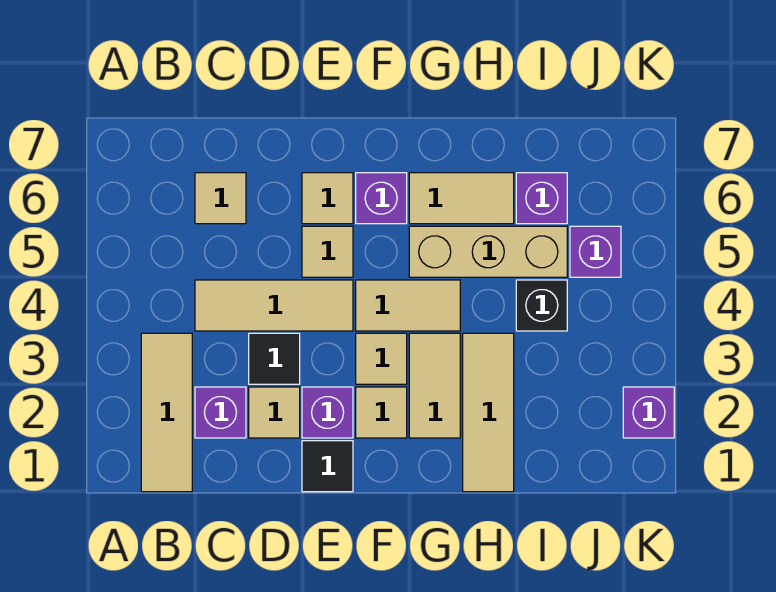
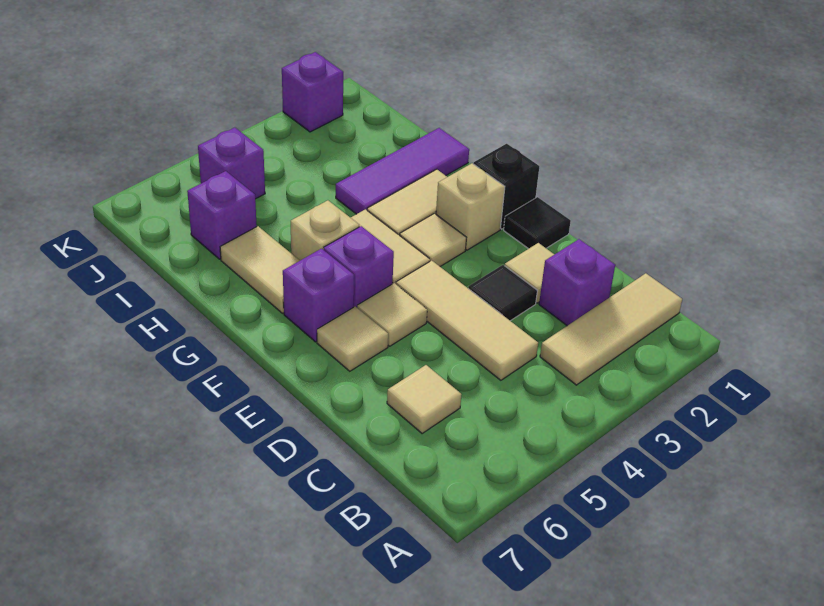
purple brick E2 level 1 -> purple brick F5 level 1
tan tile F2 level 1 -> tan brick F2 level 1
tan brick G5:I5 level 1 -> tan brick G5 level 1
tan tile H1:H3 level 1 -> purple tile H1:H3 level 1
black brick I4 level 1 -> black brick F1 level 1

